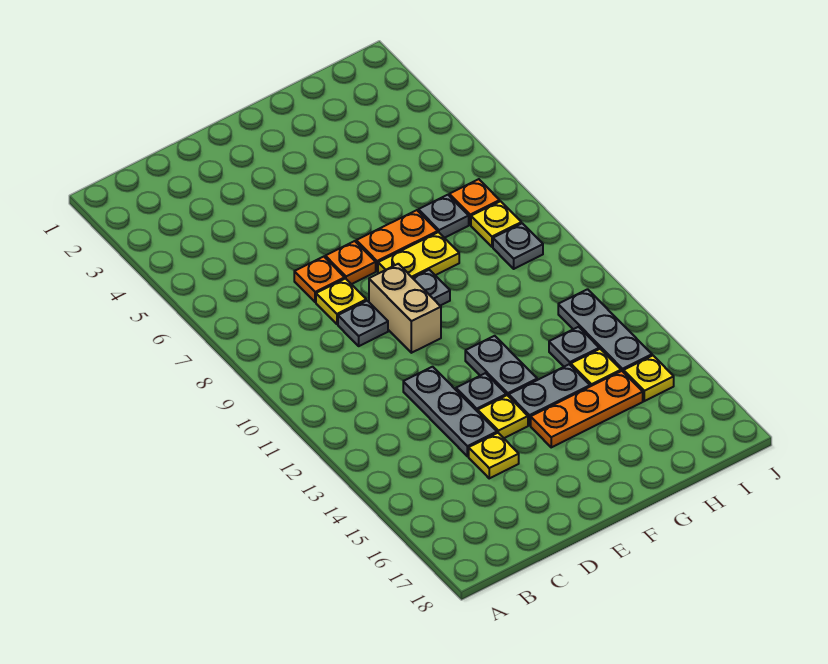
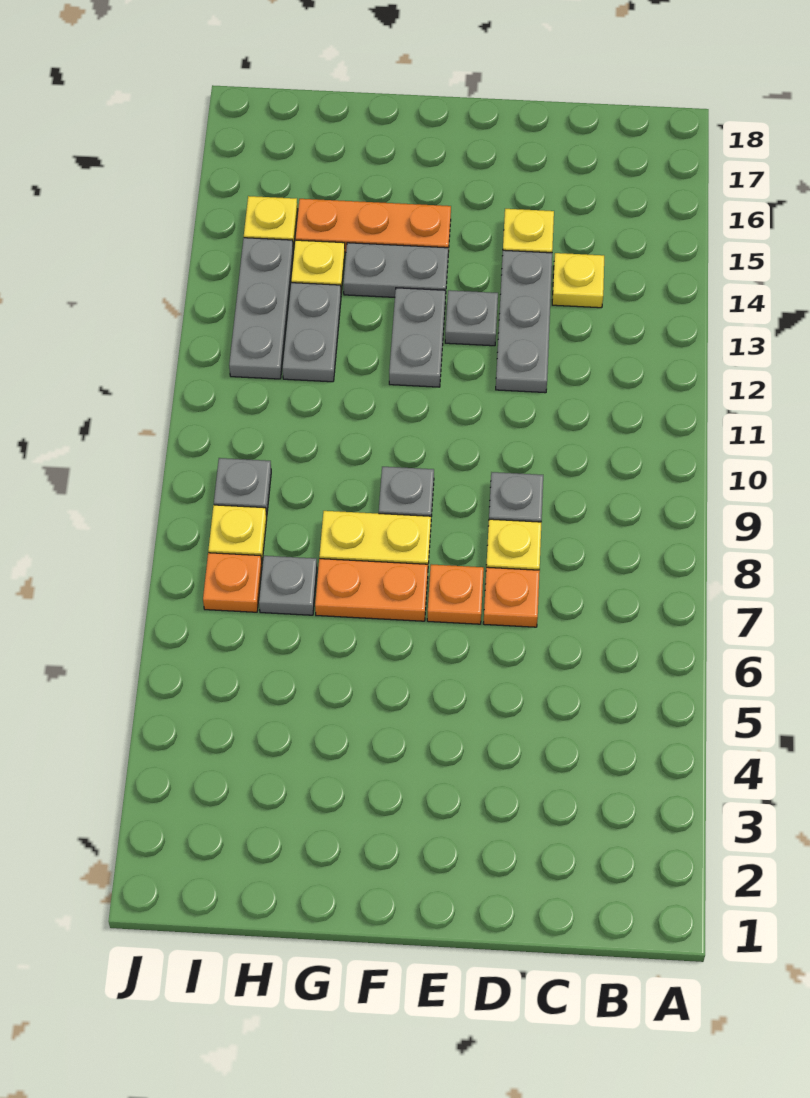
tan brick E9:E10 level 1 -> none
yellow plate E14 level 1 -> yellow plate C14 level 1
grey plate H13 level 1 -> grey plate H12:H13 level 1

